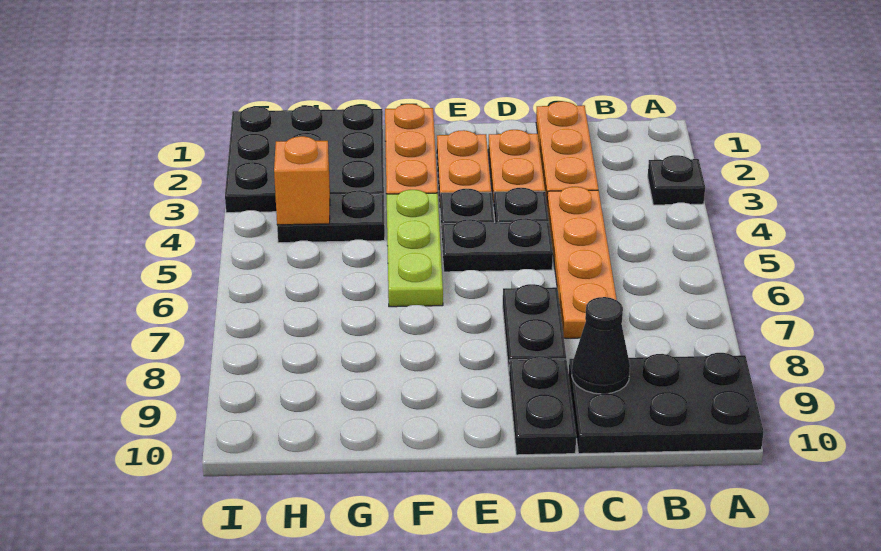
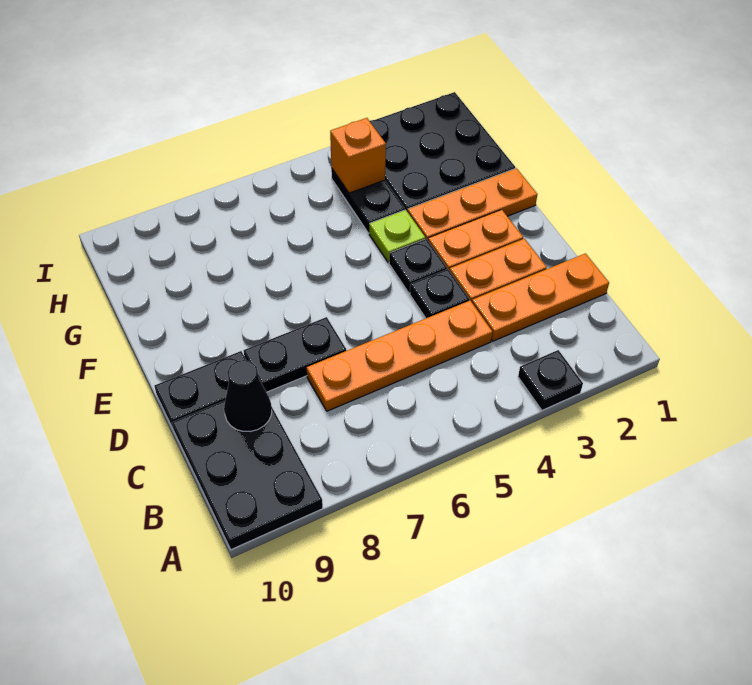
black plate D5:E5 level 1 -> none
lime plate F4:F6 level 1 -> lime plate F4 level 1

